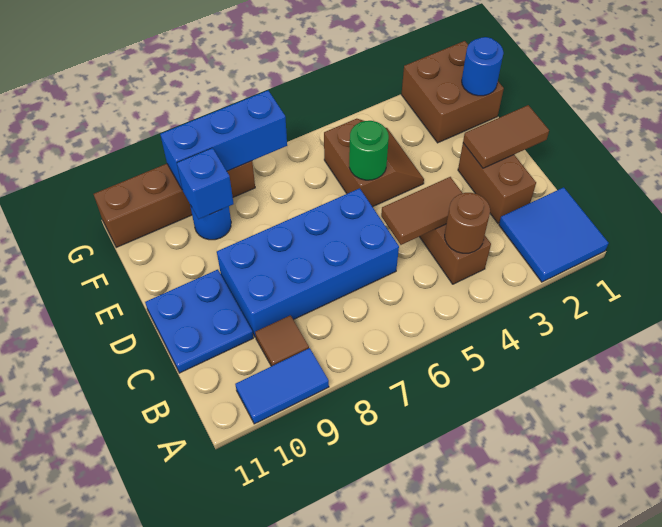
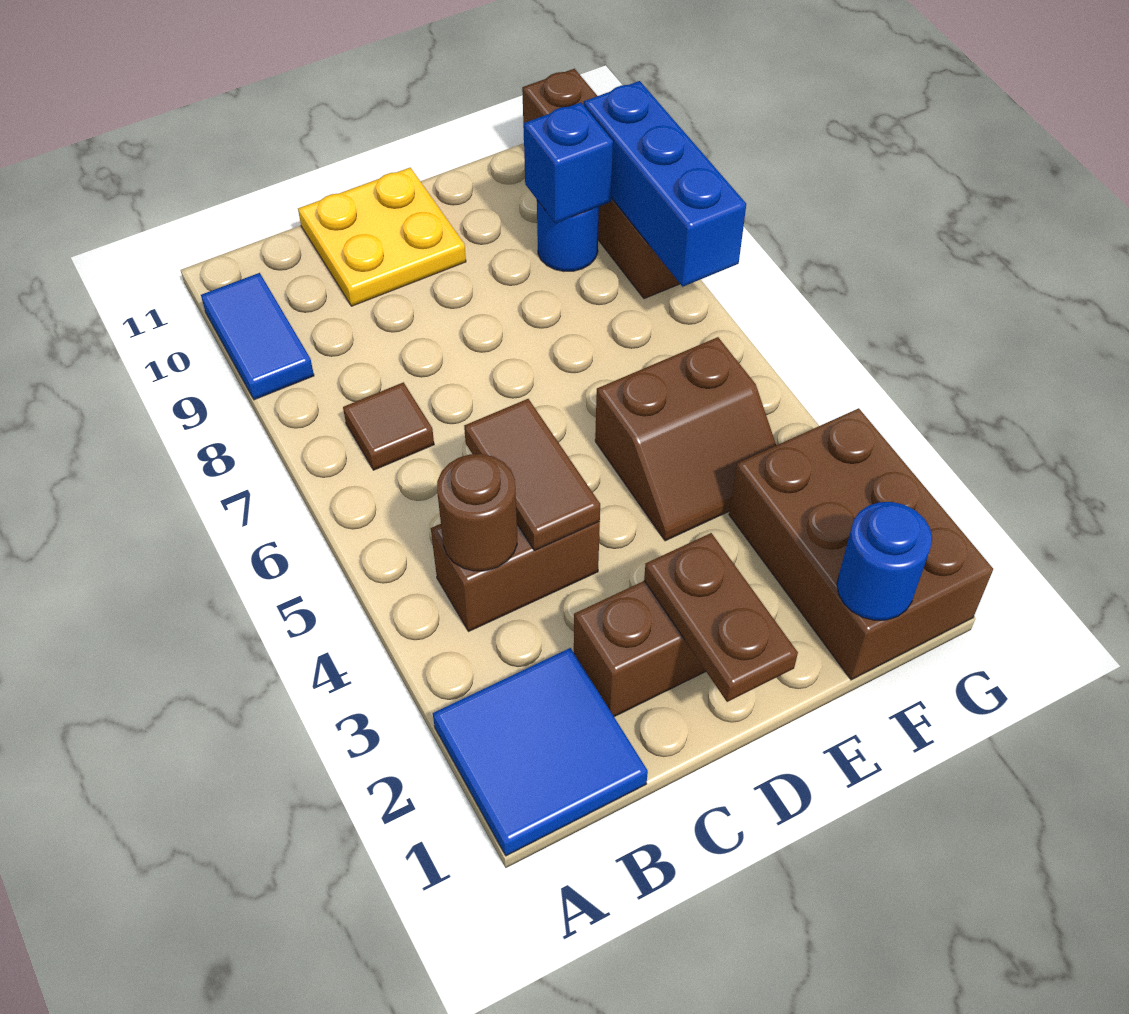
brown tile B9 level 1 -> brown tile B7 level 1
blue brick C6:D9 level 1 -> none
blue plate C10:D11 level 1 -> yellow plate C10:D11 level 1
brown tile D1:D2 level 2 -> brown plate D1:D2 level 2
green round brick E5 level 2 -> none
brown brick F1:G2 level 1 -> brown brick F1:G3 level 1

